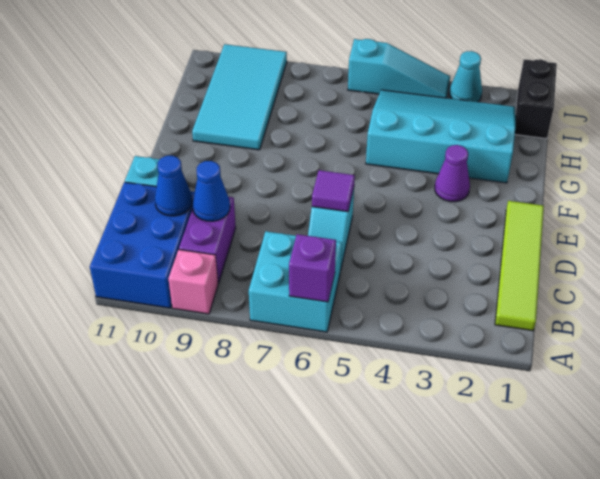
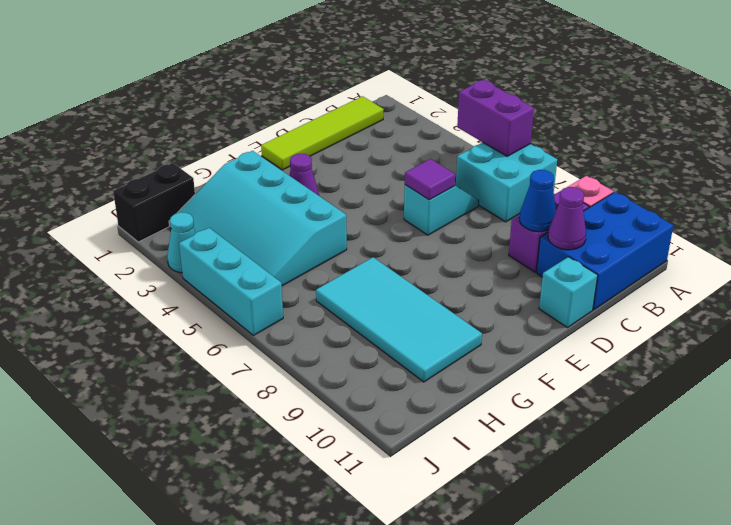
purple brick A6 level 2 -> purple brick A5:A6 level 2
blue cone C10 level 2 -> purple cone C10 level 2
cyan tile G9:J10 level 1 -> cyan tile G7:H10 level 1
cyan slope J4:J6 level 1 top 6 -> cyan brick J4:J6 level 1

